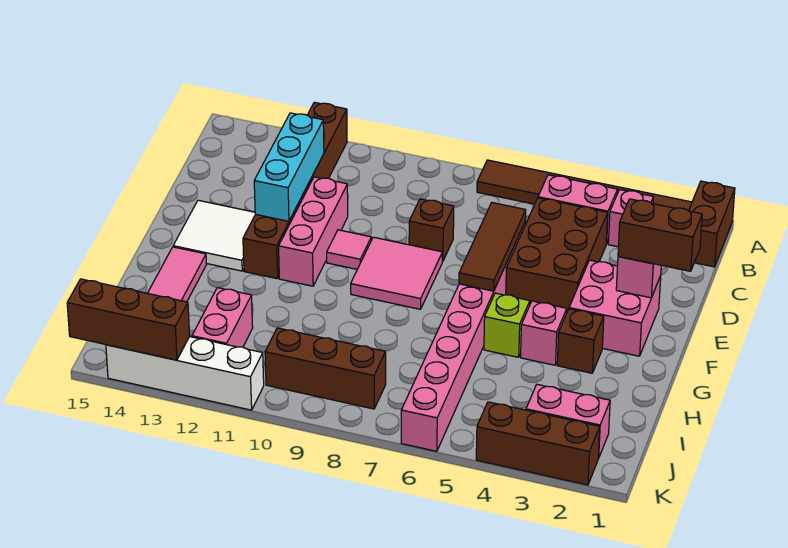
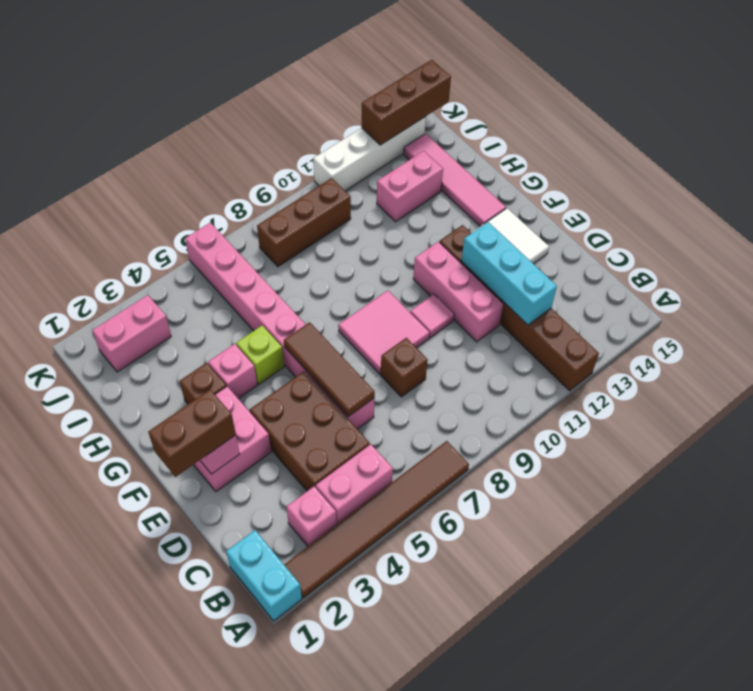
brown brick A1:B1 level 1 -> cyan brick A1:B1 level 1
pink brick I12:J12 level 1 -> pink brick I12:I13 level 1
brown brick K2:K4 level 1 -> none

